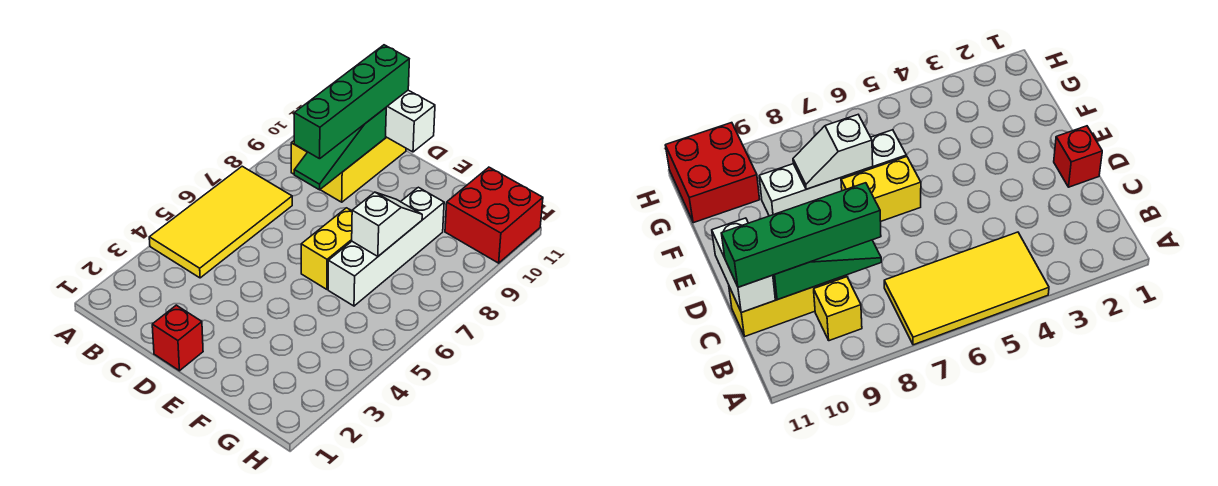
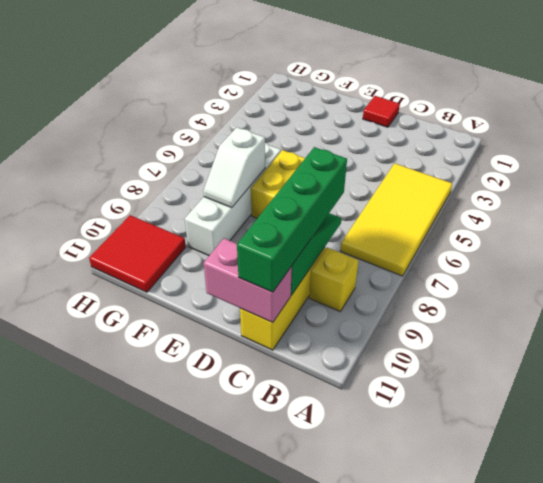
white brick C11:D11 level 2 -> pink brick C11:D11 level 2
red brick D1 level 1 -> red tile D1 level 1
red brick G10:H11 level 1 -> red tile G10:H11 level 1

